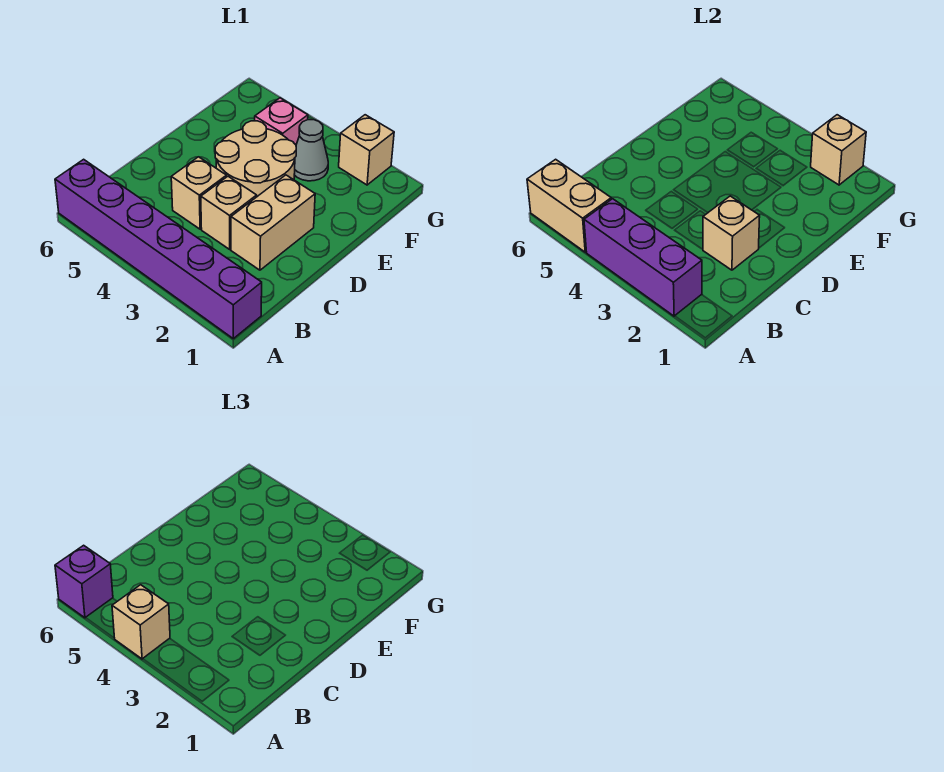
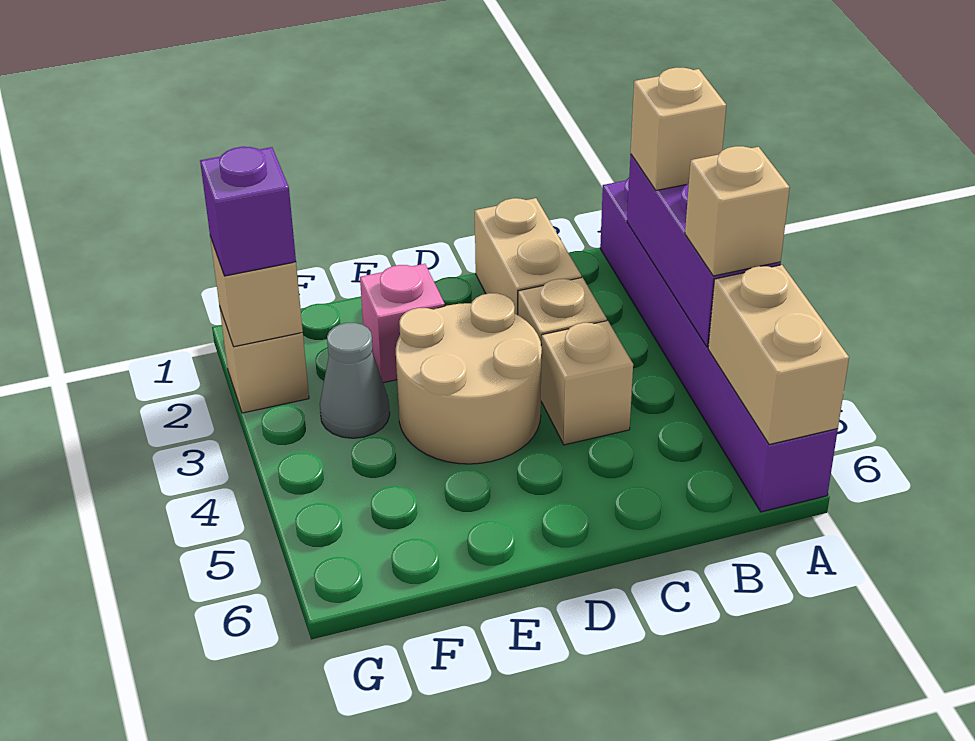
purple brick A6 level 3 -> purple brick G2 level 3
tan brick C2:D2 level 1 -> tan brick C1:C2 level 1
tan brick C2 level 2 -> tan brick A2 level 3
pink brick F4 level 1 -> pink brick E2 level 1

